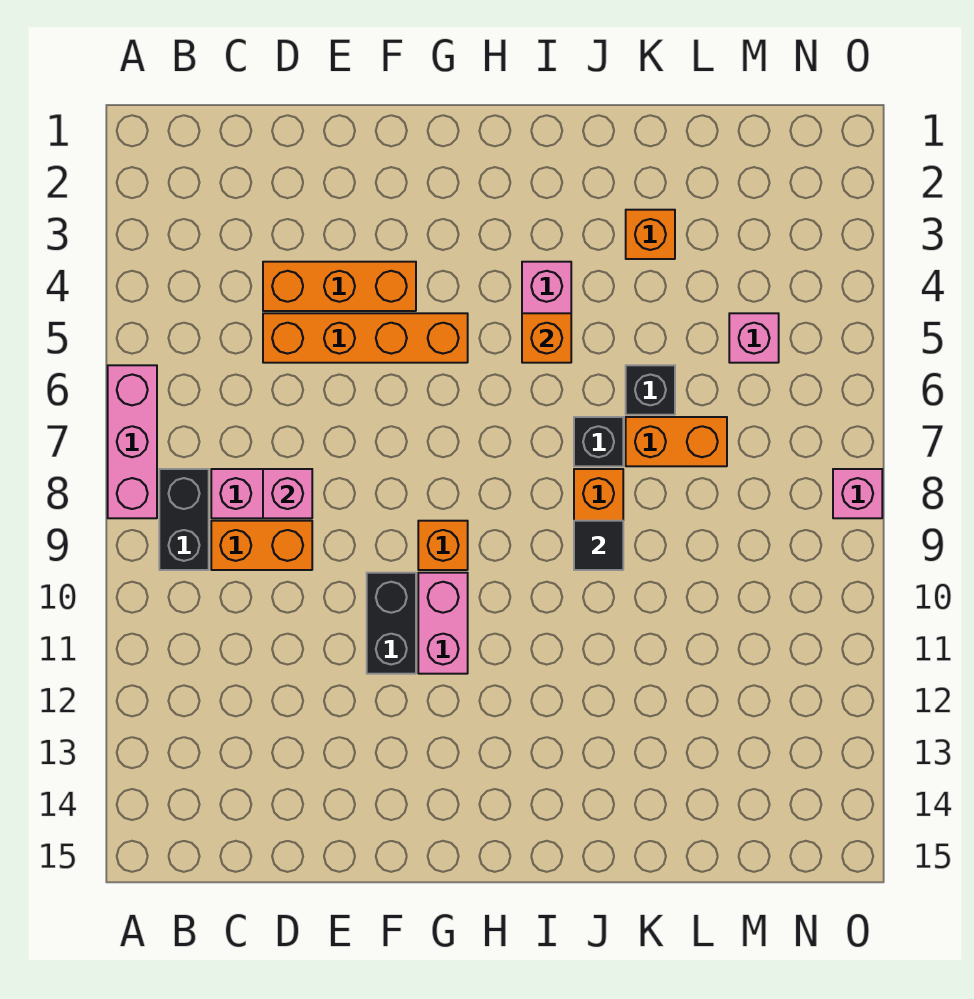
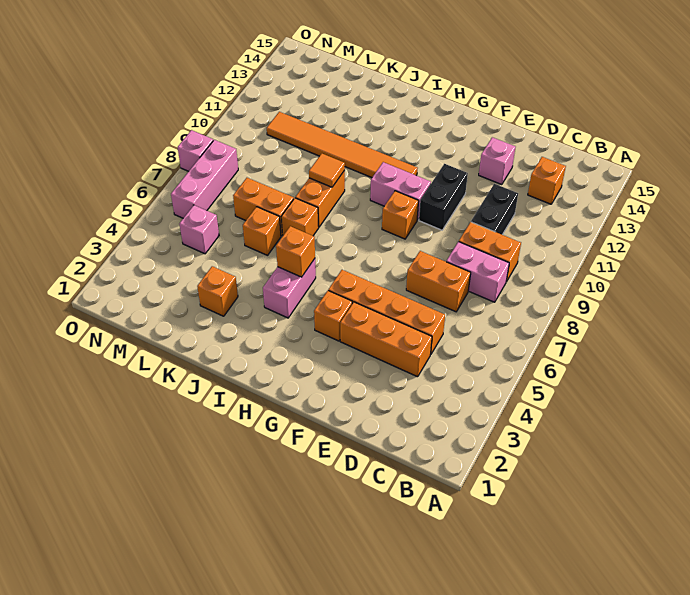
pink brick A6:A8 level 1 -> pink brick N6:N8 level 1
black brick B8:B9 level 1 -> black brick D10:D11 level 1
none -> orange brick C13 level 1
none -> orange brick D7:E7 level 1
pink brick D8 level 2 -> pink brick E13 level 1
none -> orange brick G4 level 1
pink brick G10:G11 level 1 -> pink brick G10:H10 level 1
none -> orange tile H11:M11 level 1
black brick J7 level 1 -> orange brick J7 level 1
black tile J9 level 2 -> orange tile J9 level 2
black brick K6 level 1 -> orange brick K6 level 1

